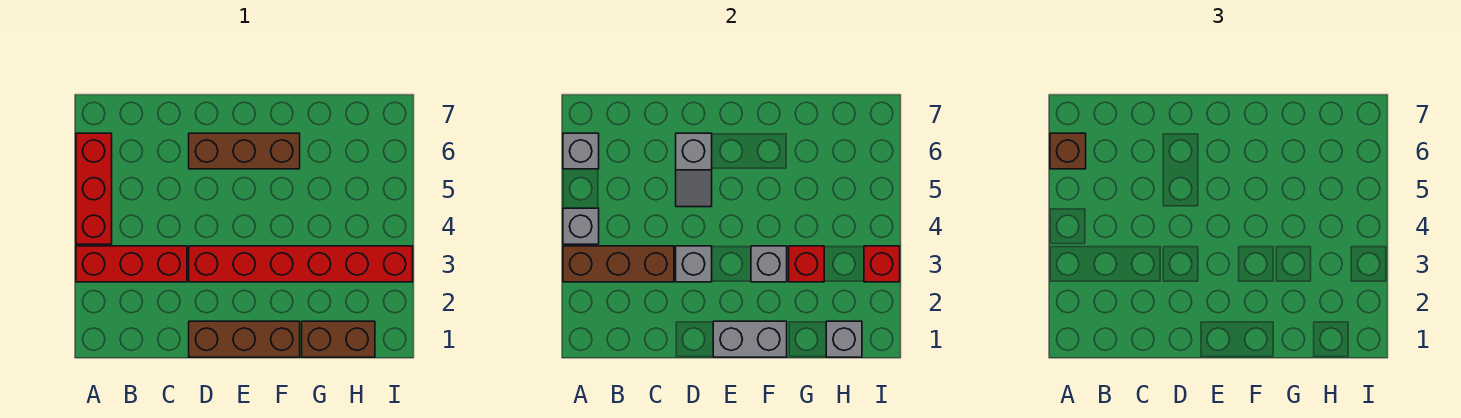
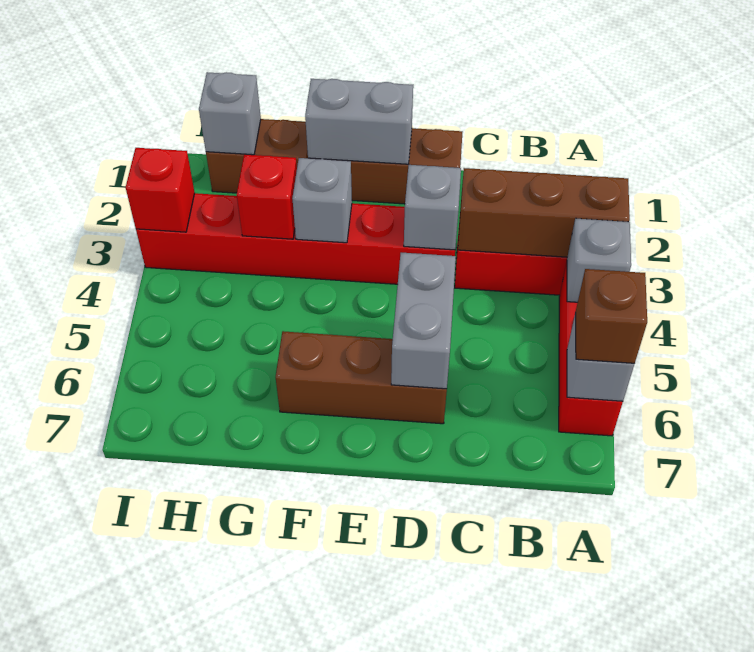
grey slope D5:D6 level 2 top 6 -> grey brick D5:D6 level 2

